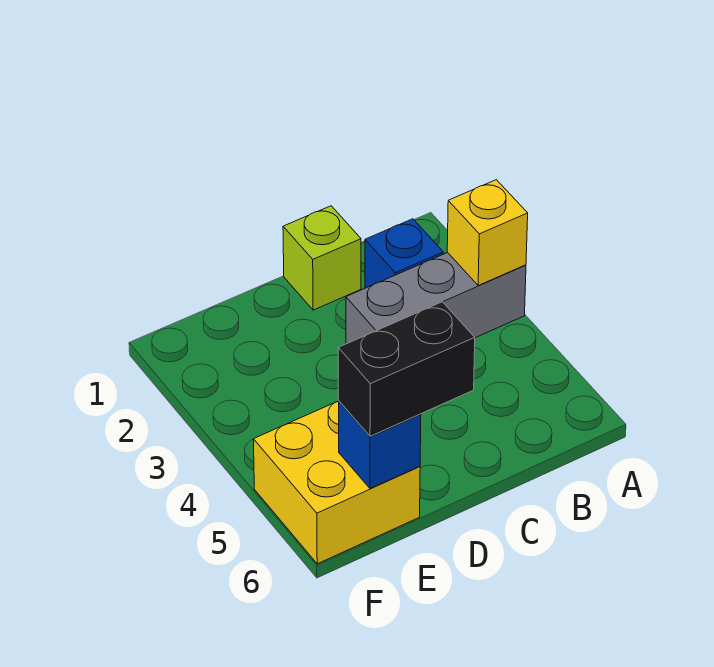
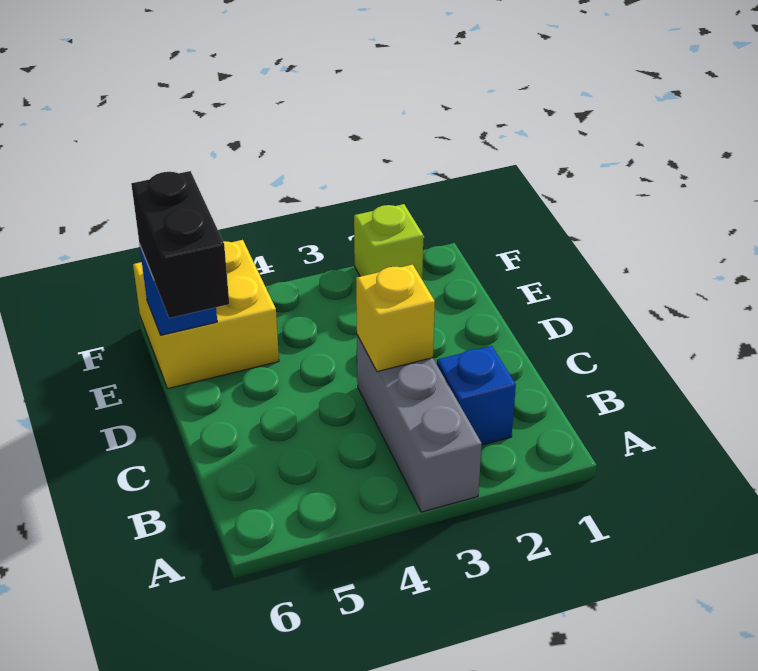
yellow brick A3 level 2 -> yellow brick C3 level 2
lime brick C1 level 1 -> lime brick F2 level 1

